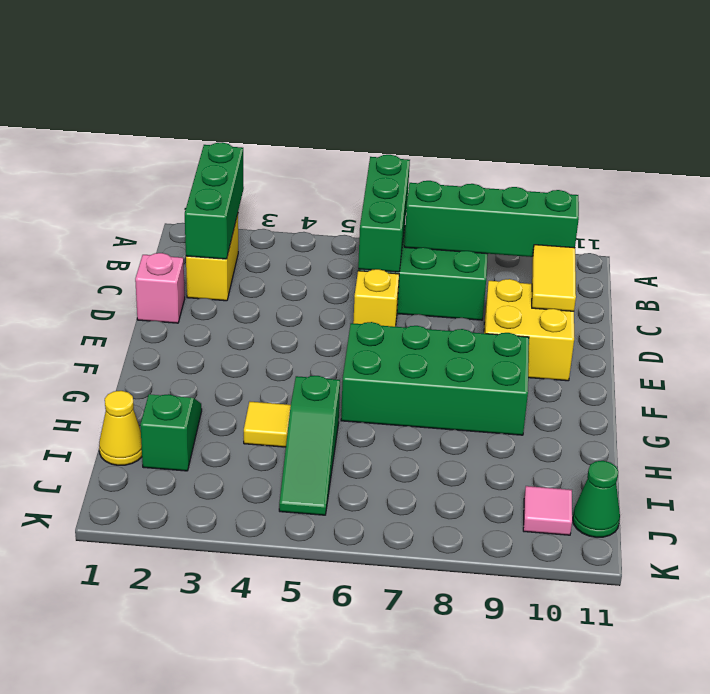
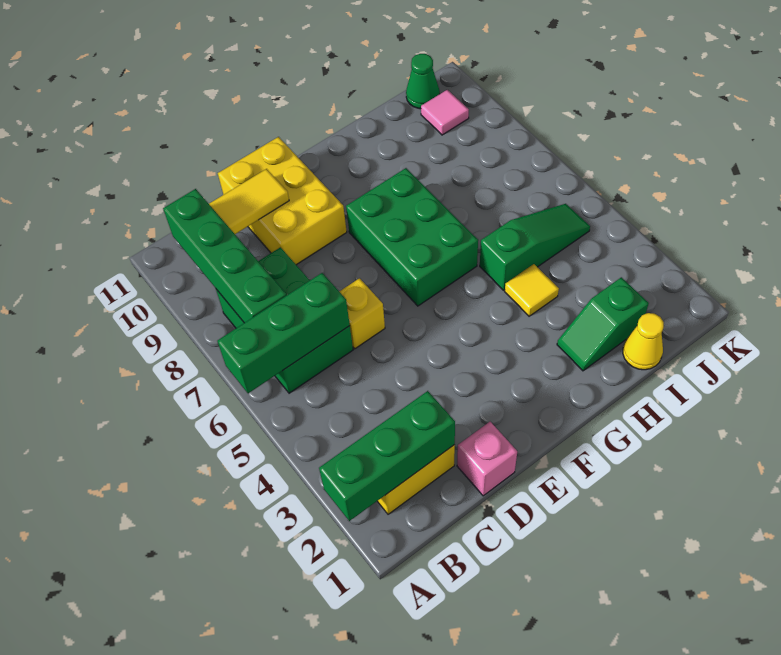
yellow brick D9:E10 level 1 -> yellow brick D9:E11 level 1
green brick F6:G9 level 1 -> green brick F6:G8 level 1

